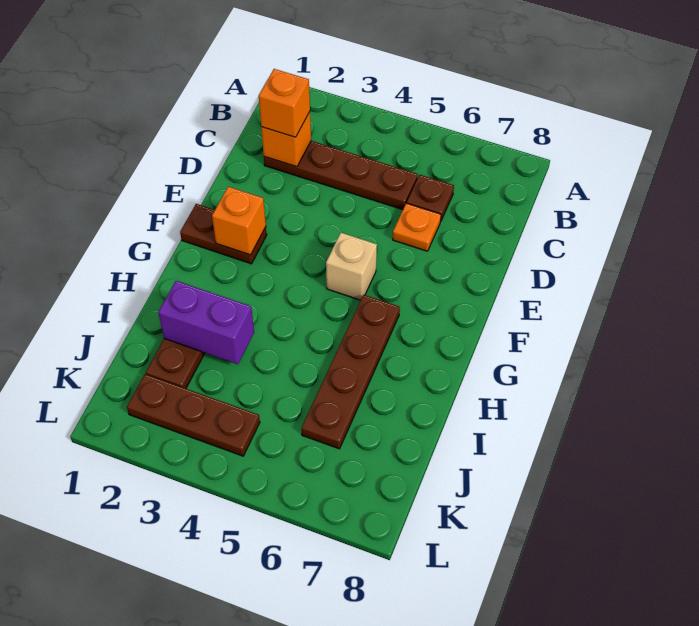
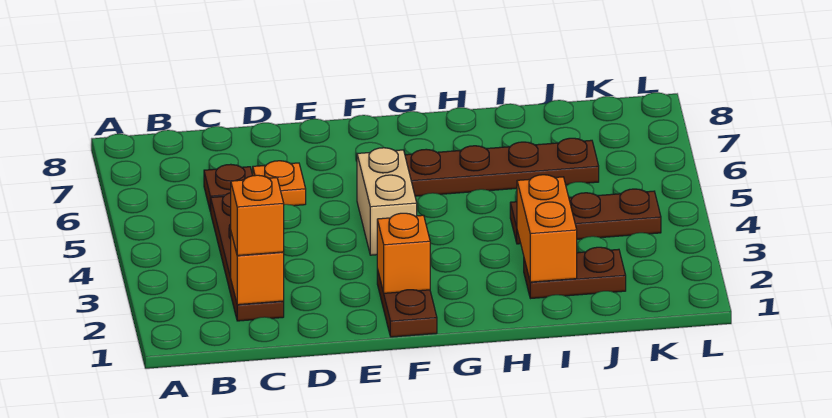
tan brick F5 level 1 -> tan brick F4:F5 level 1
purple brick I2:I3 level 2 -> orange brick I2:I3 level 2
brown plate K2:K4 level 1 -> brown plate I4:K4 level 1

